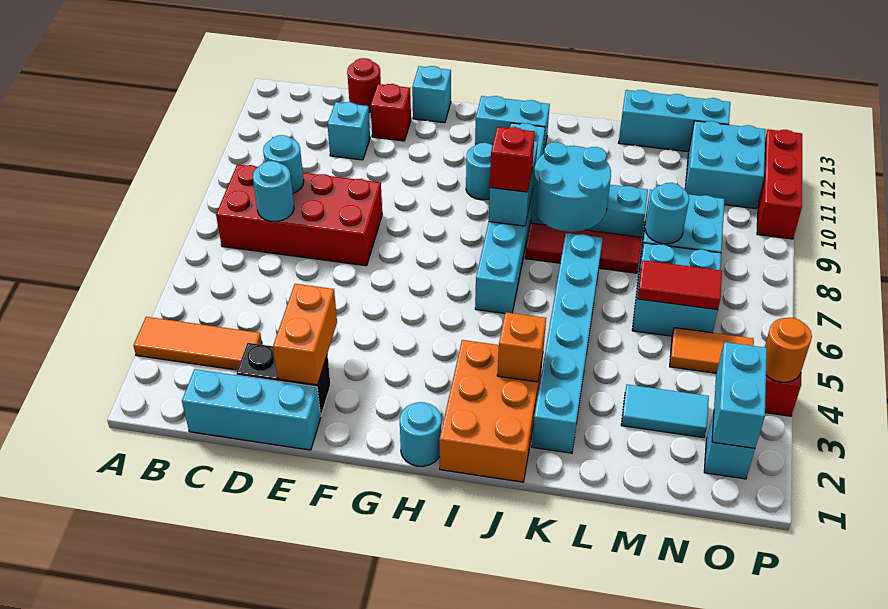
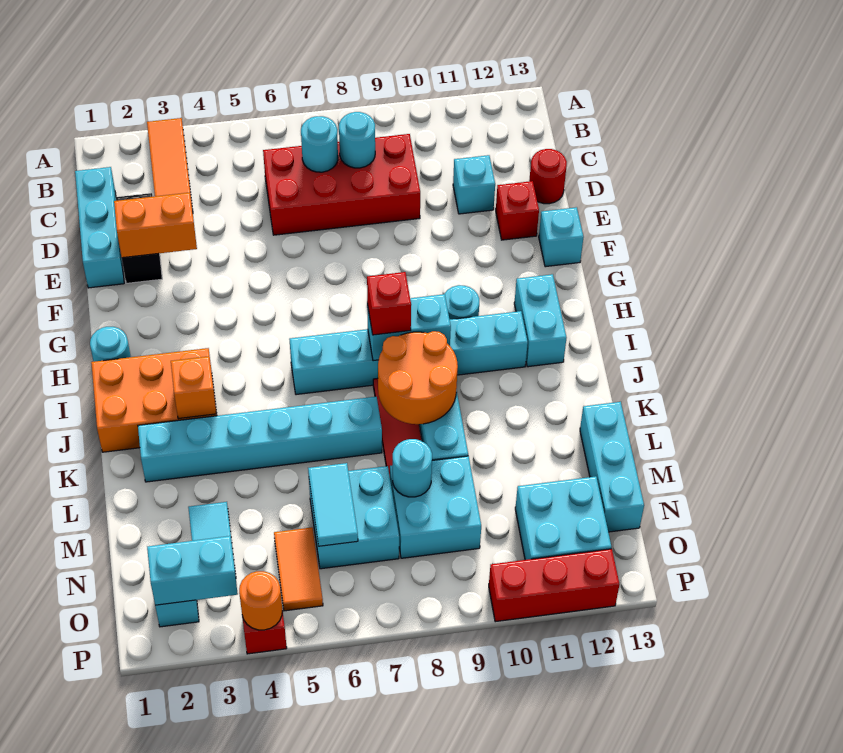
red brick B7:E8 level 1 -> red brick C6:D9 level 1
cyan round brick J8:K9 level 2 -> orange round brick J8:K9 level 2
red tile M6:N6 level 2 -> cyan tile M6:N6 level 2

